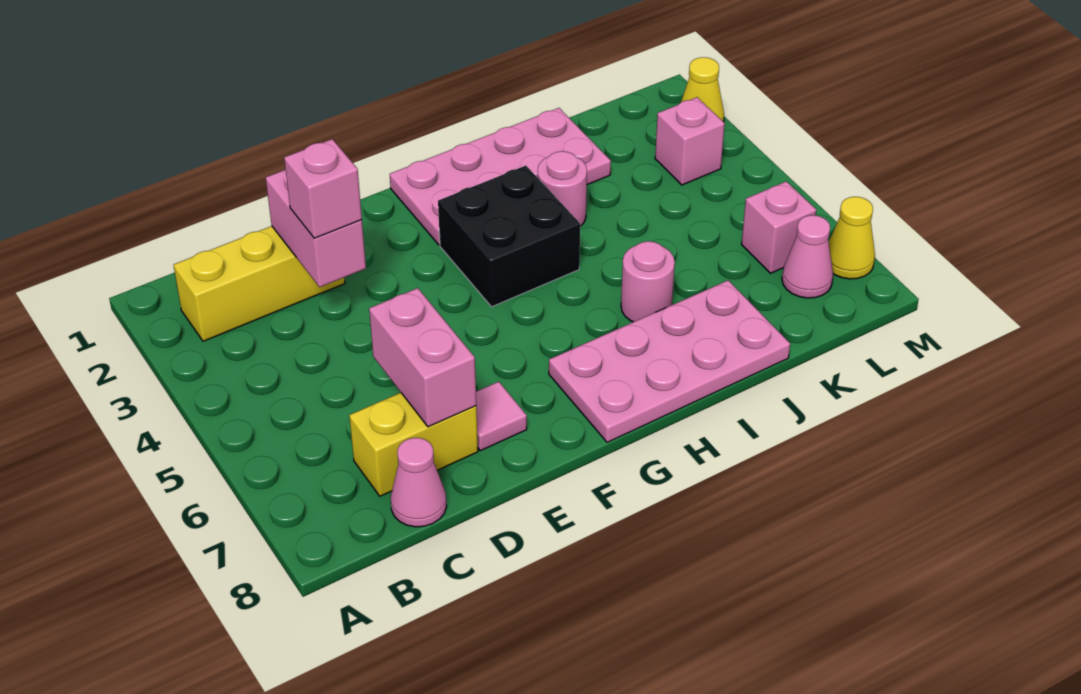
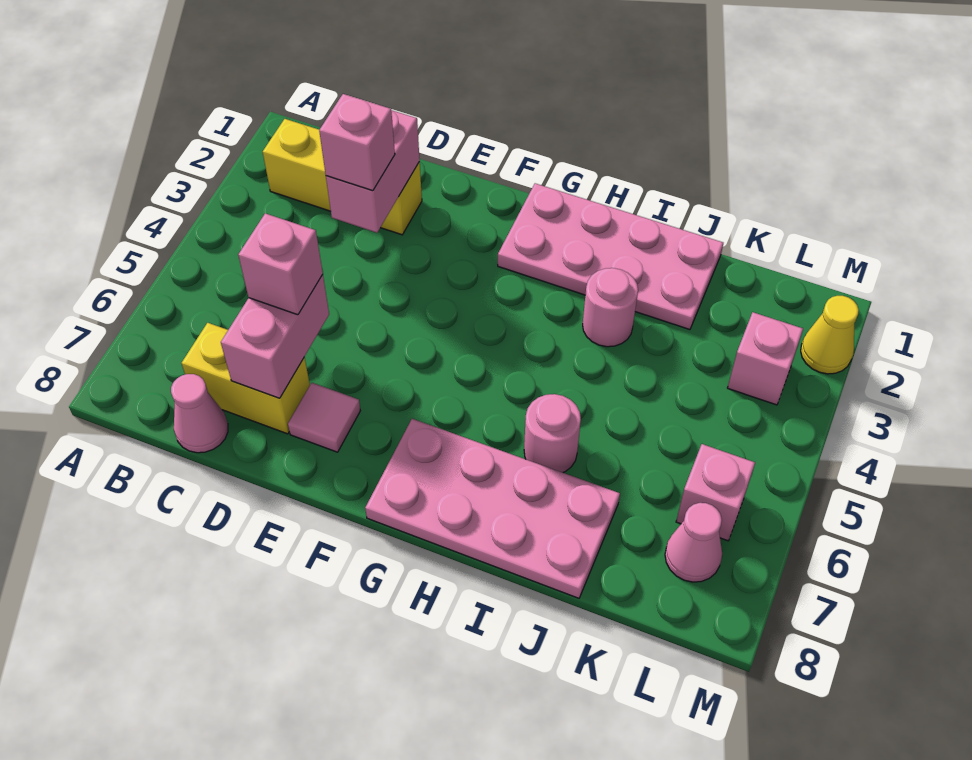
none -> pink brick D6 level 3
black brick G3:H4 level 1 -> none
yellow cone M7 level 1 -> none

